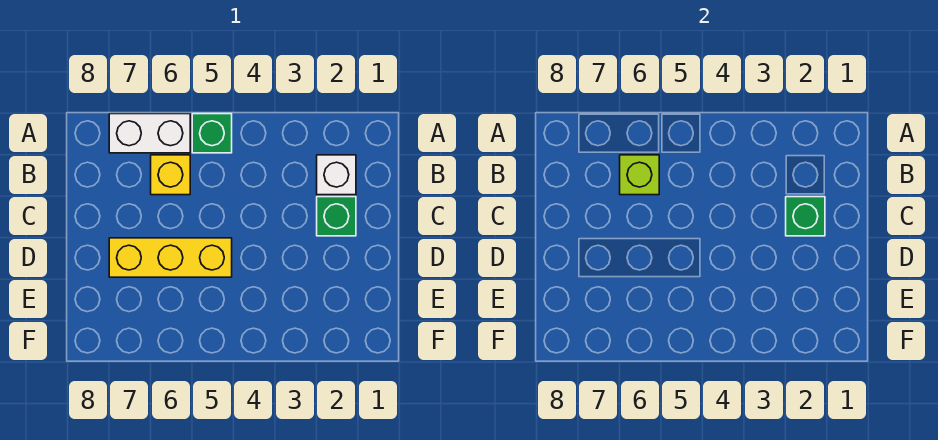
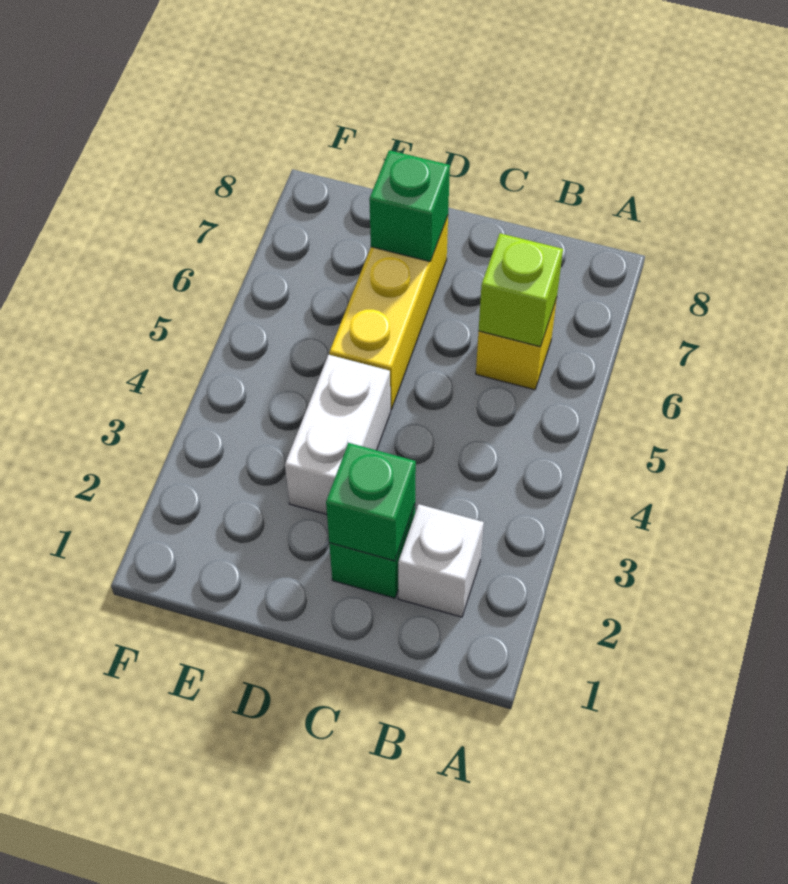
green brick A5 level 1 -> green brick D7 level 2
white brick A6:A7 level 1 -> white brick D3:D4 level 1

